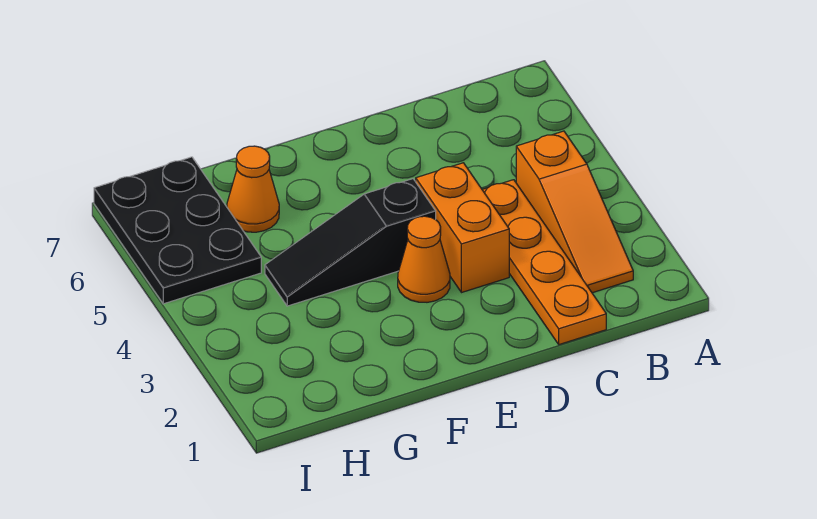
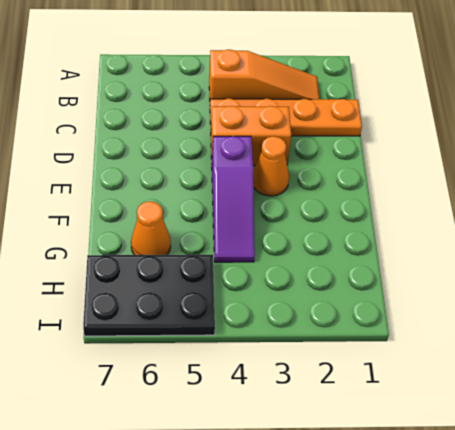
black slope E4:G4 level 1 top E -> purple slope E4:G4 level 1 top E

